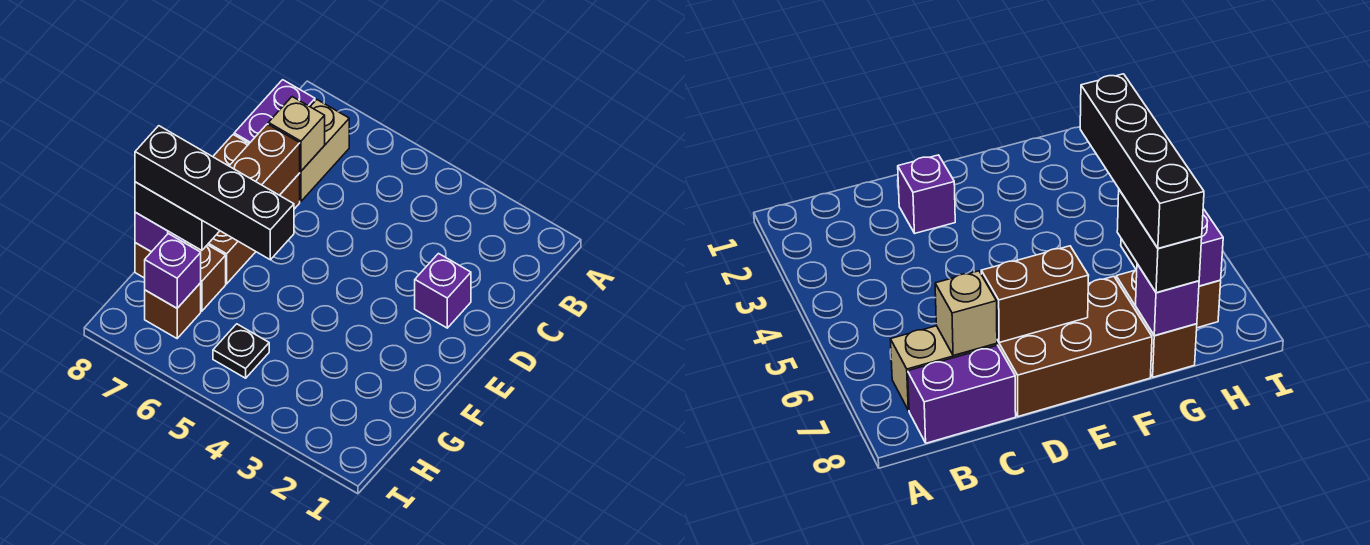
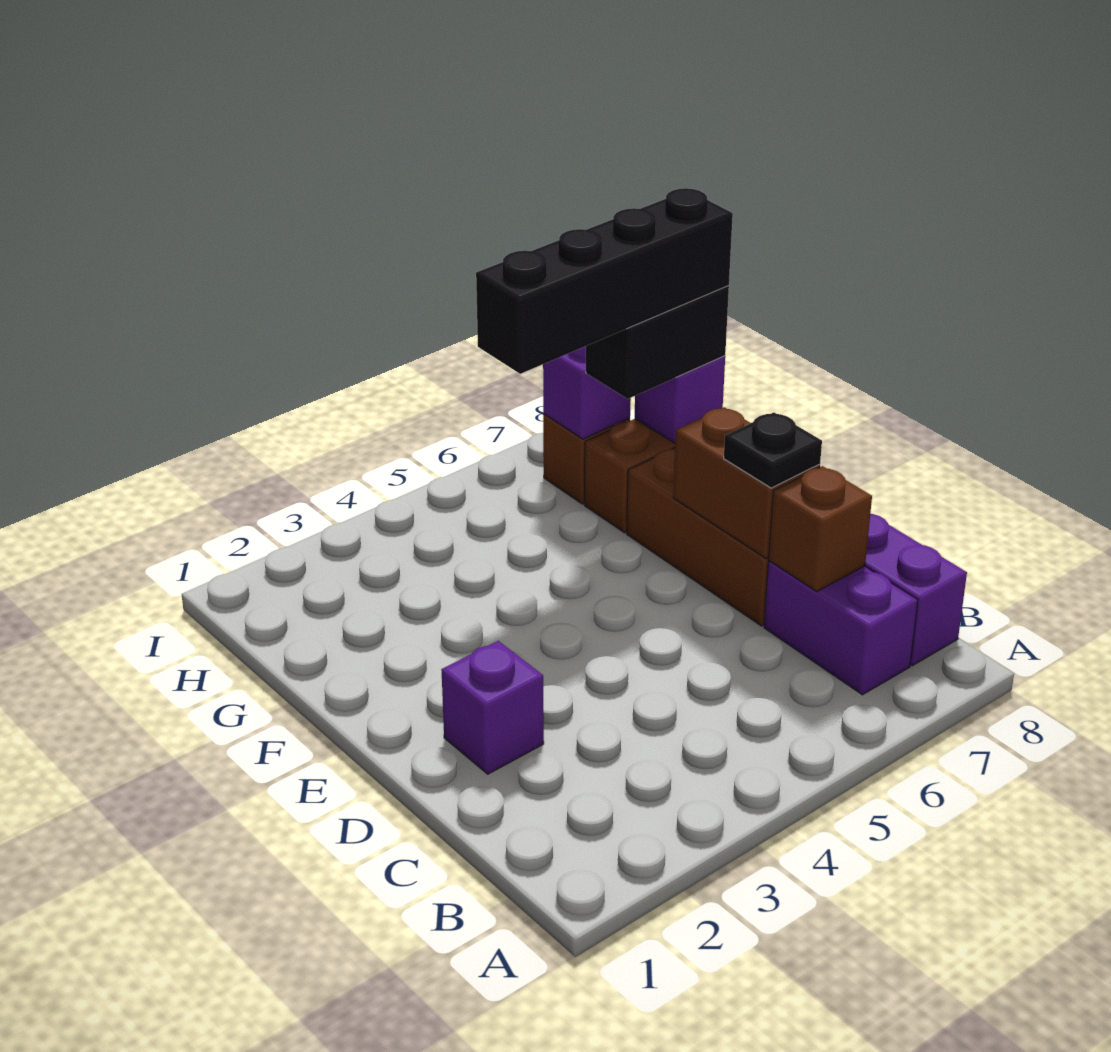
tan brick B7:C7 level 1 -> purple brick B7:C7 level 1
tan brick C7 level 2 -> brown brick C7 level 2
black plate H5 level 1 -> black plate D7 level 3

